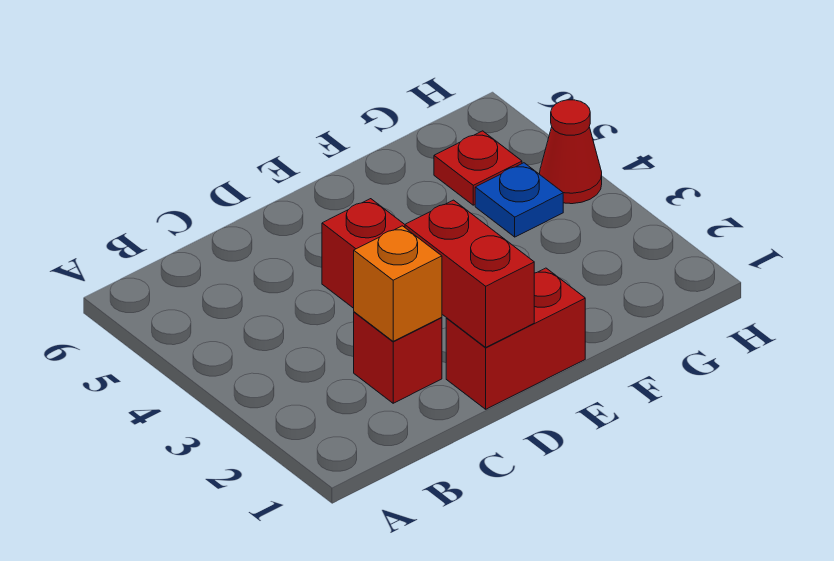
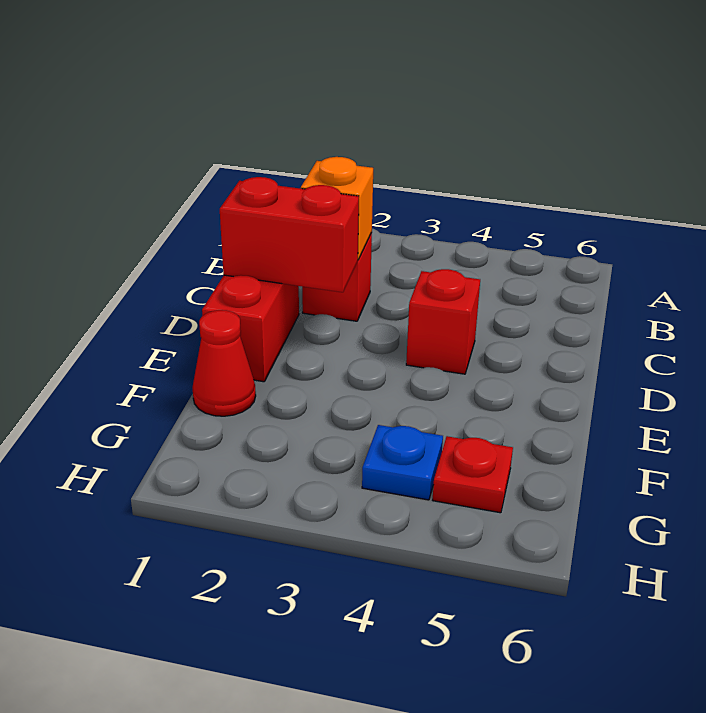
red cone H4 level 1 -> red cone F1 level 1

